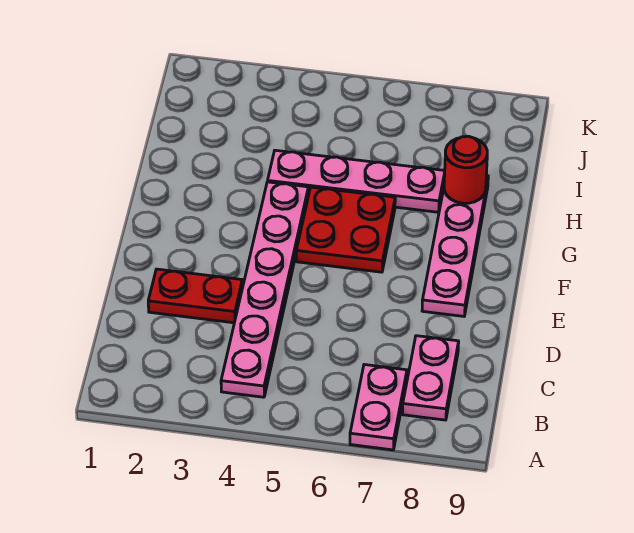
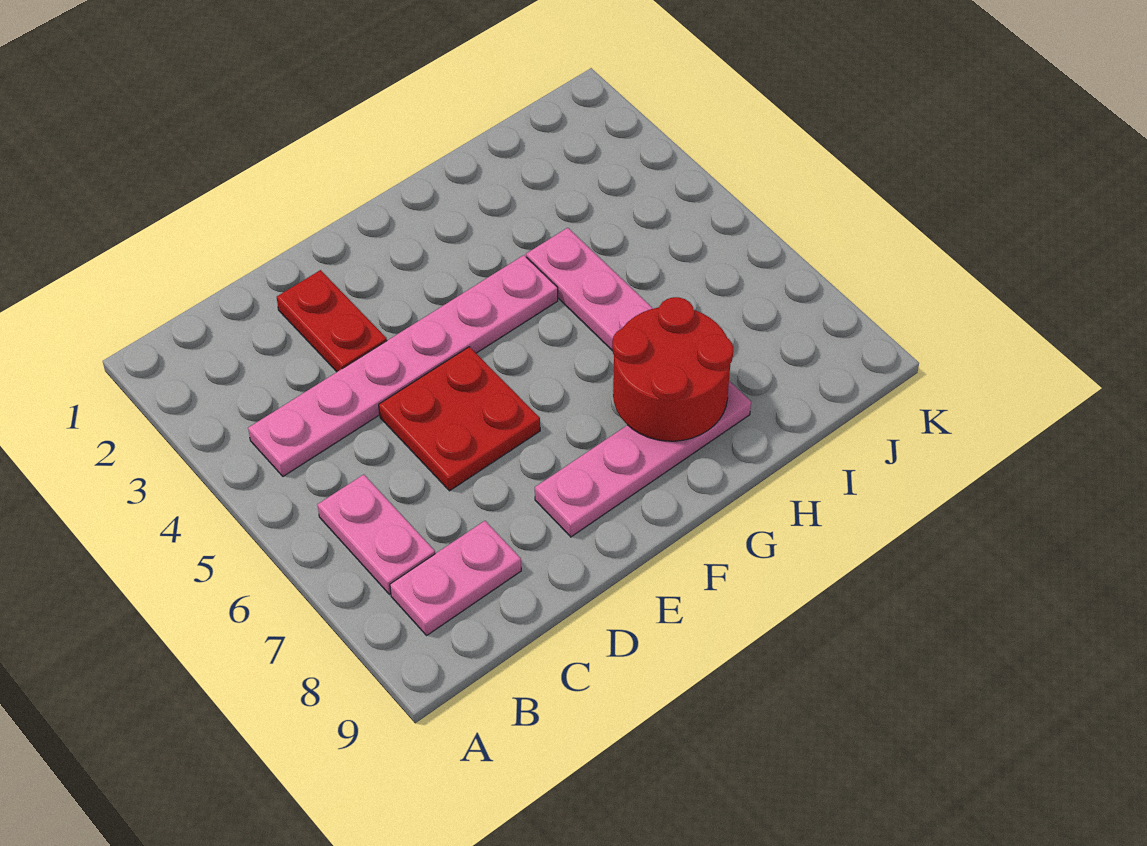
pink plate A7:B7 level 1 -> pink plate B6:B7 level 1
red plate F5:G6 level 1 -> red plate D5:E6 level 1
red round brick H8 level 2 -> red round brick G7:H8 level 2

